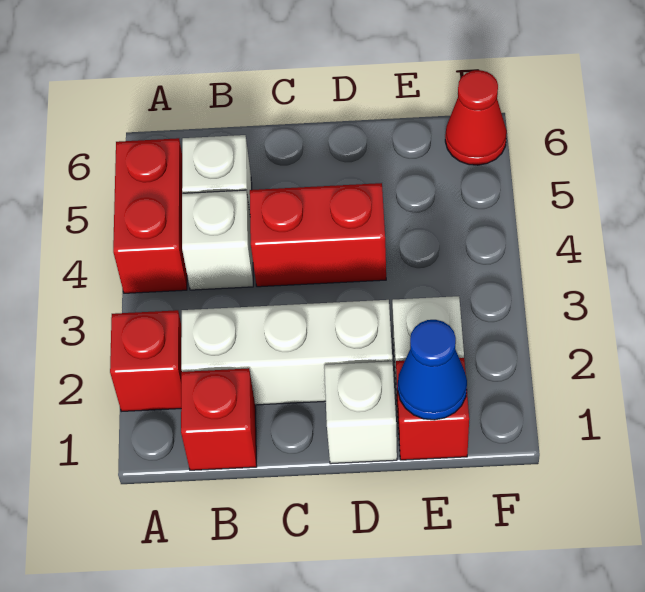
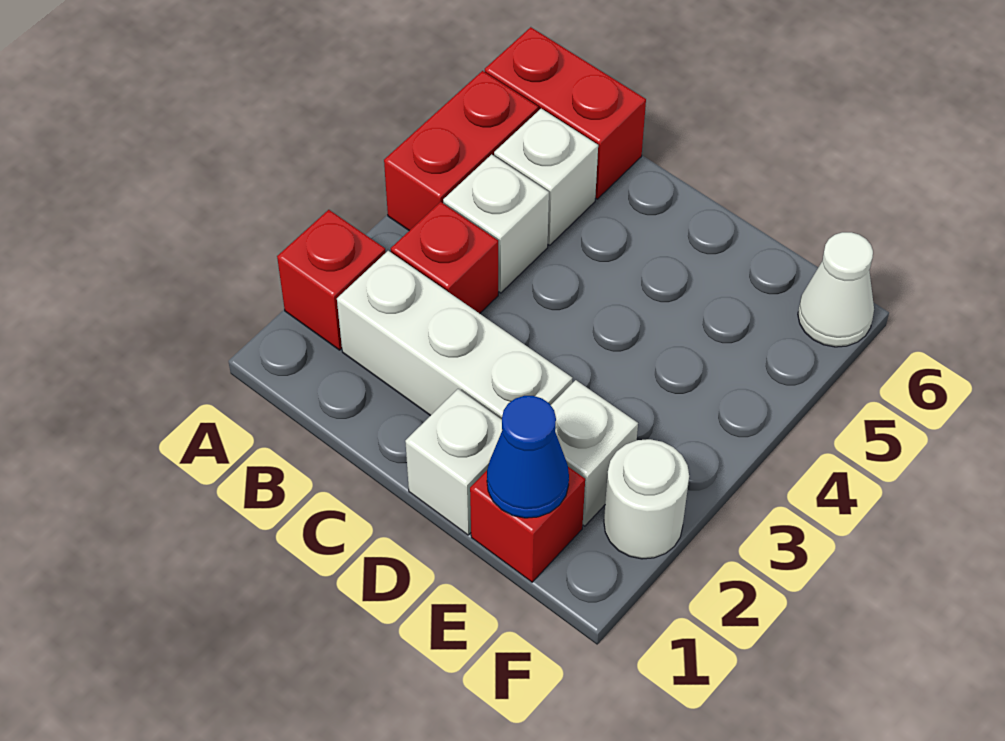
red brick B1 level 1 -> red brick B3 level 1
red brick C4:D4 level 1 -> red brick A6:B6 level 1
none -> white round brick F2 level 1
red cone F6 level 1 -> white cone F6 level 1

